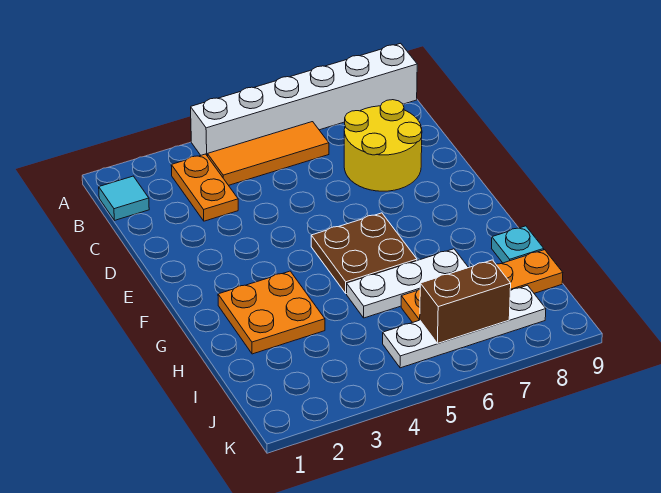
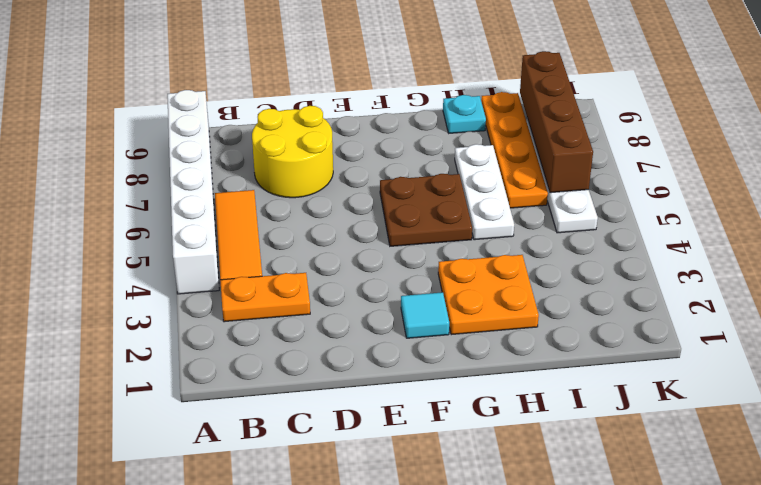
cyan tile B1 level 1 -> cyan tile F2 level 1
brown brick J6:J7 level 2 -> brown brick J6:J9 level 2

